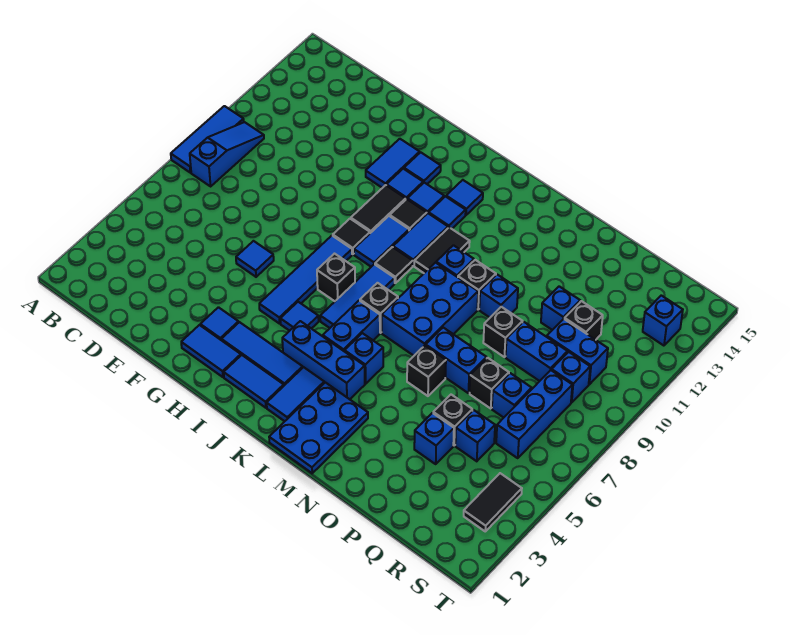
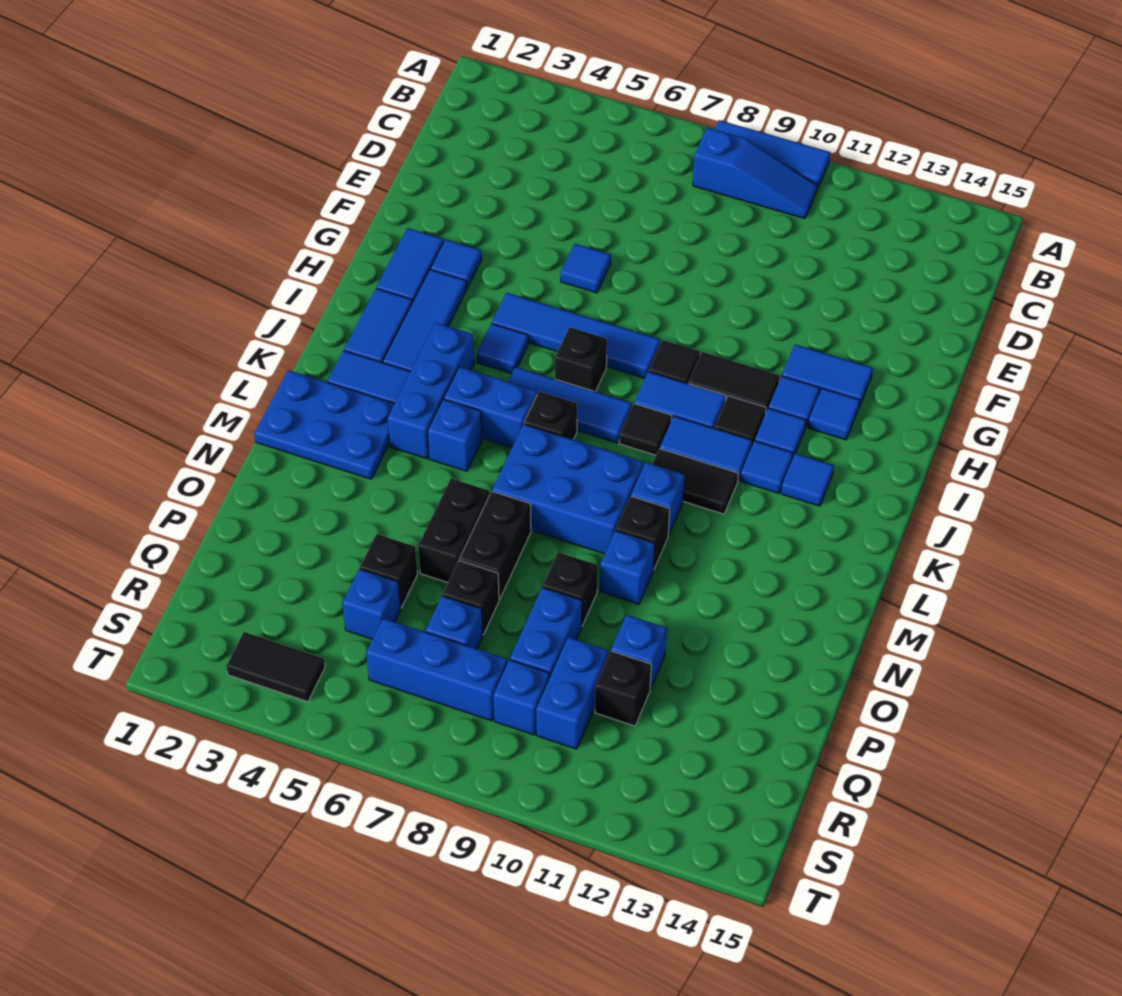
black brick N6 level 1 -> black brick N6:O6 level 1
blue brick N7:O7 level 1 -> black brick N7:O7 level 1
blue brick P4 level 1 -> none
blue brick S13 level 1 -> none

